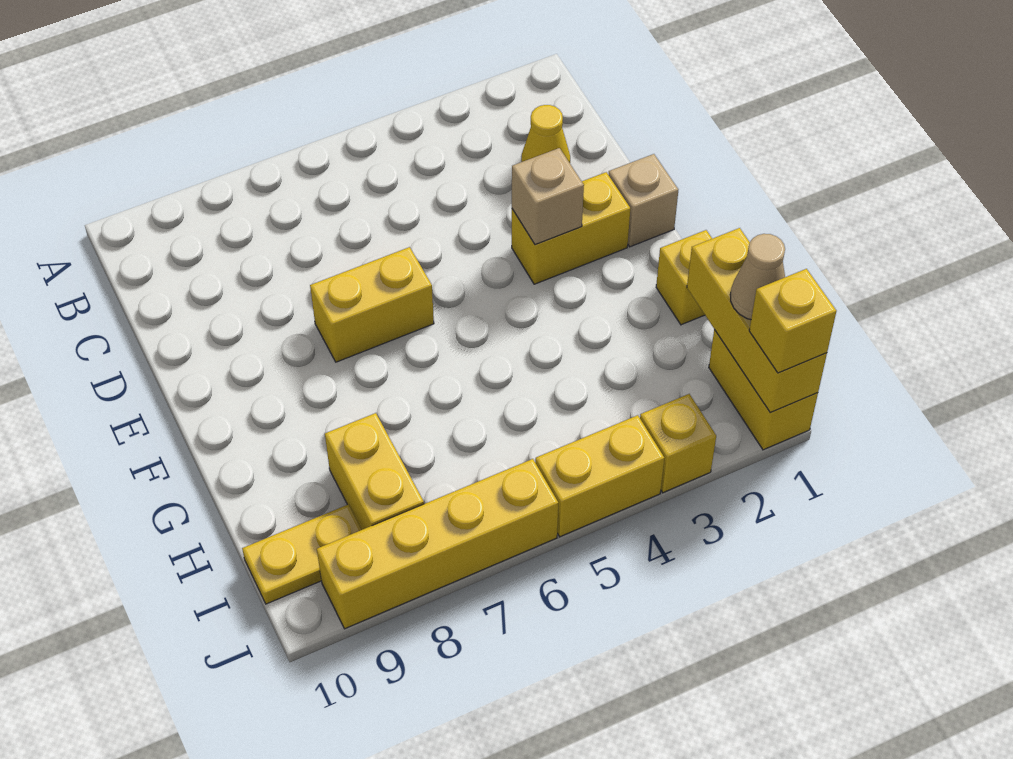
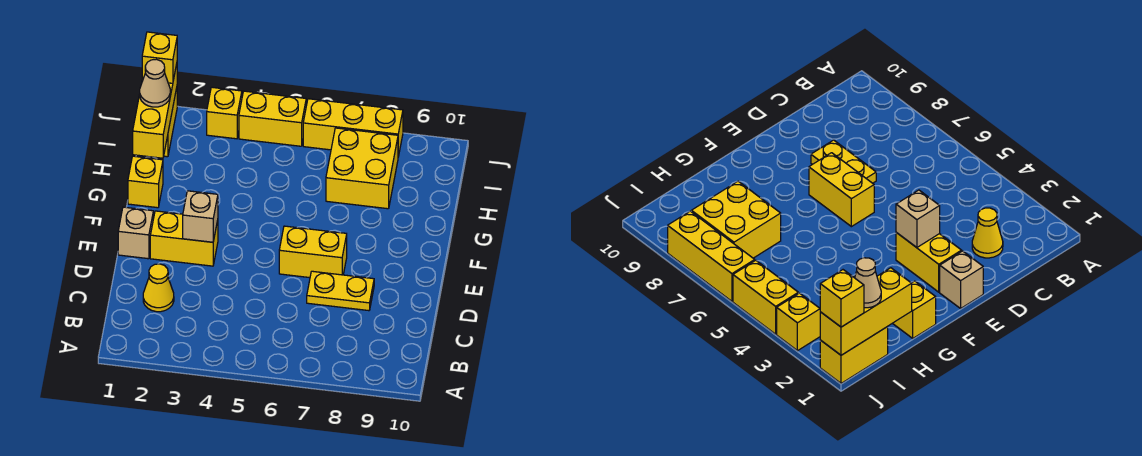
yellow brick H8:I8 level 1 -> yellow brick H7:I8 level 1
yellow plate I9:I10 level 1 -> yellow plate D7:D8 level 1
yellow brick J6:J9 level 1 -> yellow brick J6:J8 level 1

